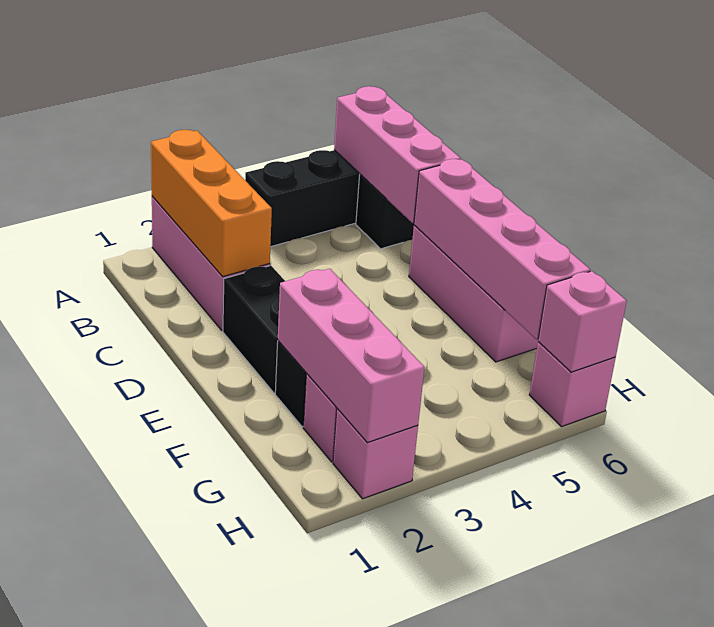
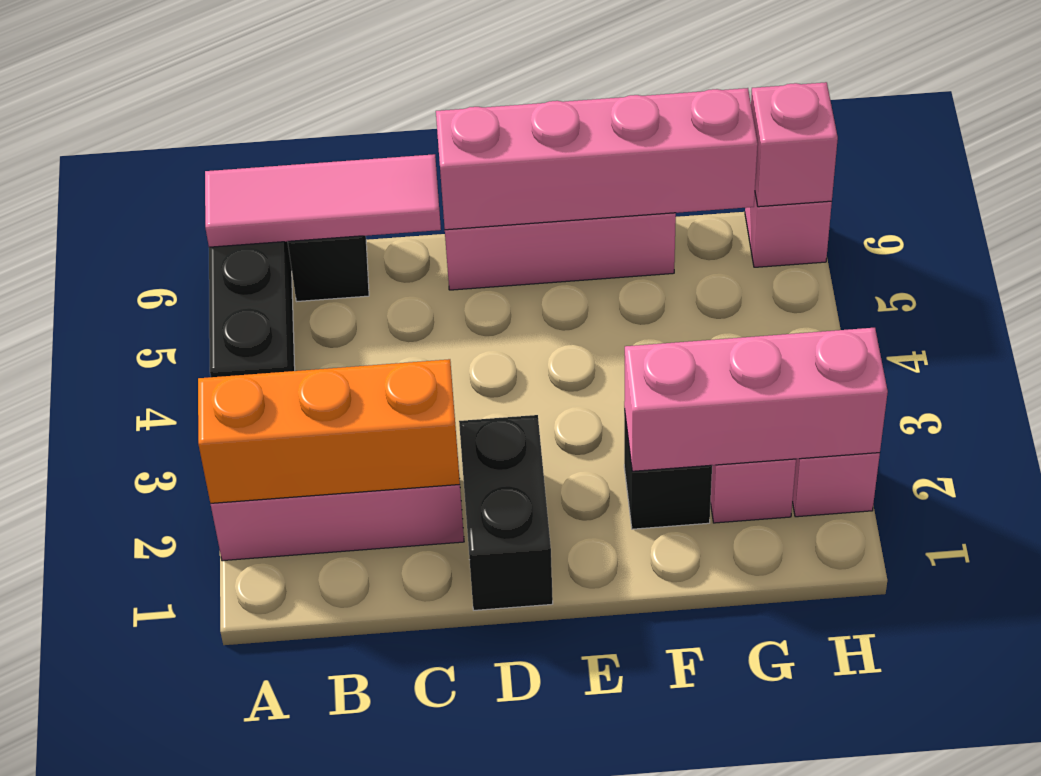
pink brick A6:C6 level 2 -> pink tile A6:C6 level 2
black brick D2:E2 level 1 -> black brick D1:D2 level 1

